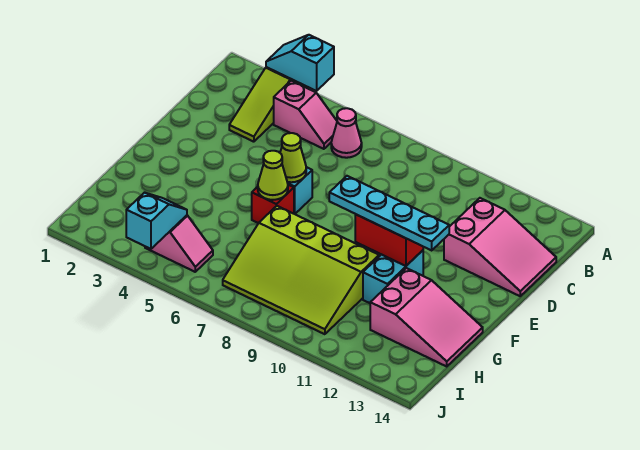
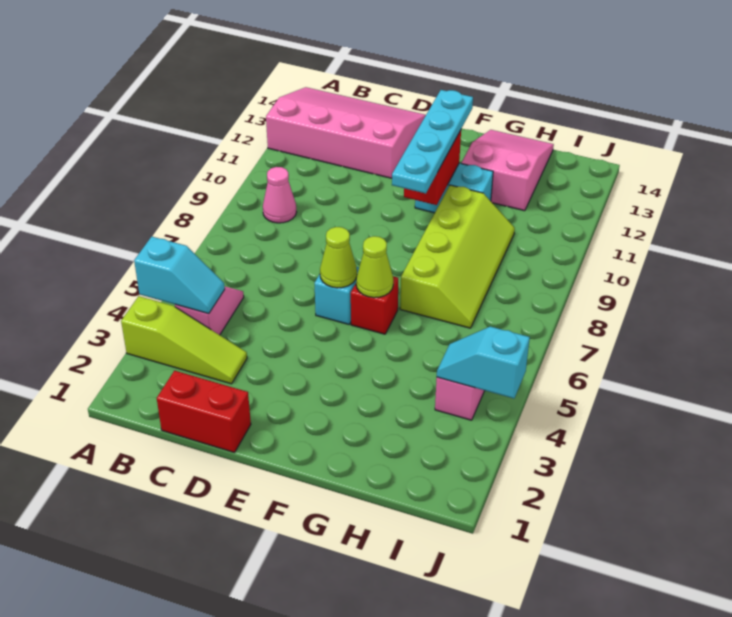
cyan slope A3:A4 level 2 top 4 -> cyan slope A4:B4 level 2 top A
pink cone B6 level 1 -> pink cone B9 level 1
none -> red brick C1:D1 level 1
pink slope C12:D14 level 1 top 12 -> pink slope A12:D14 level 1 top 12
lime slope G7:I10 level 1 top G -> lime slope G7:H10 level 1 top G

